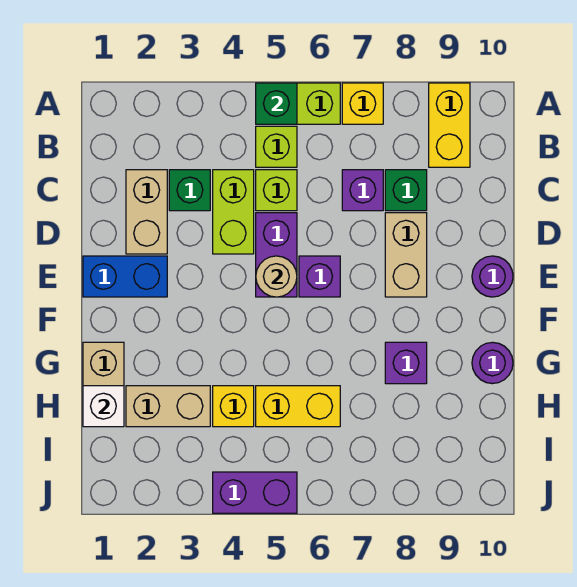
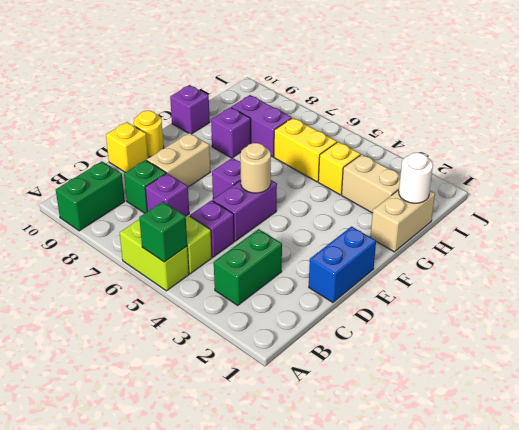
yellow brick A7 level 1 -> yellow brick D10 level 1
yellow brick A9:B9 level 1 -> green brick A9:B9 level 1
tan brick C2:D2 level 1 -> none
green brick C3 level 1 -> green brick B3:C3 level 1
lime brick C4:D4 level 1 -> none
lime brick C5 level 1 -> purple brick C5 level 1
blue brick E1:E2 level 1 -> blue brick D1:E1 level 1
purple round brick E10 level 1 -> yellow round brick E10 level 1
purple round brick G10 level 1 -> purple brick G10 level 1
white brick H1 level 2 -> white round brick H1 level 2
purple brick J4:J5 level 1 -> purple brick H7:H8 level 1

